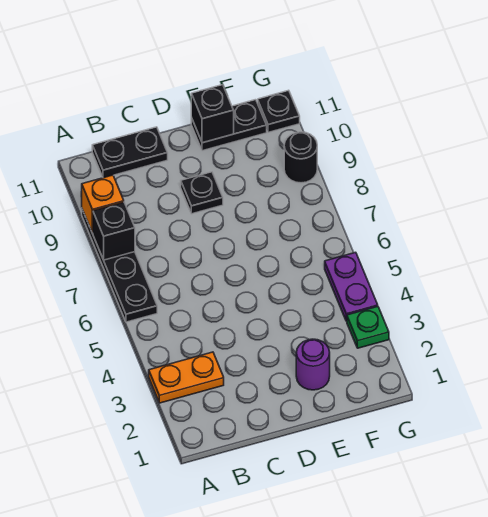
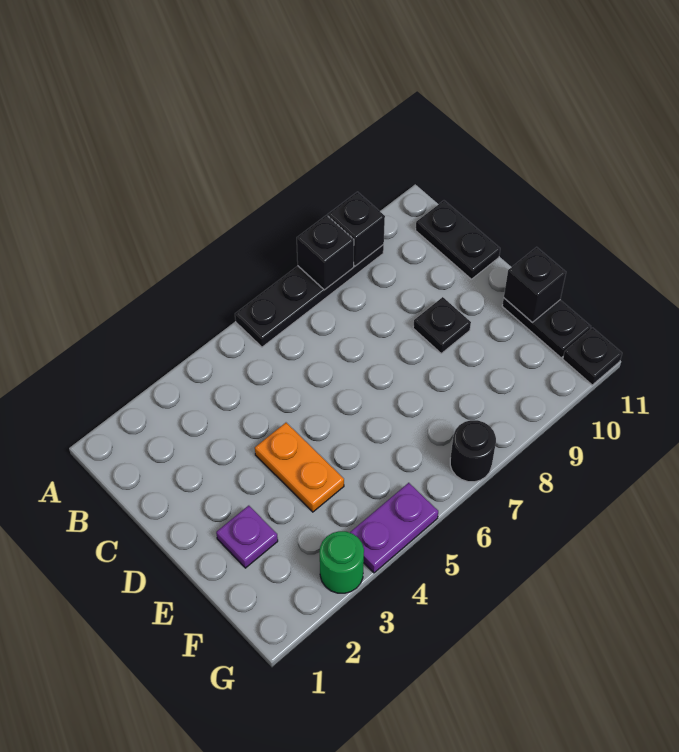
orange plate A3:B3 level 1 -> orange plate D4:E4 level 1
orange brick A9 level 2 -> black brick A9 level 2
purple round brick E2 level 1 -> purple plate E2 level 1
green plate G3 level 1 -> green round brick G3 level 1
black round brick G9 level 1 -> black round brick G7 level 1

